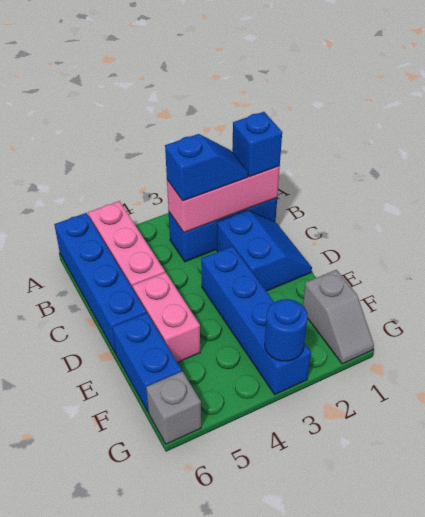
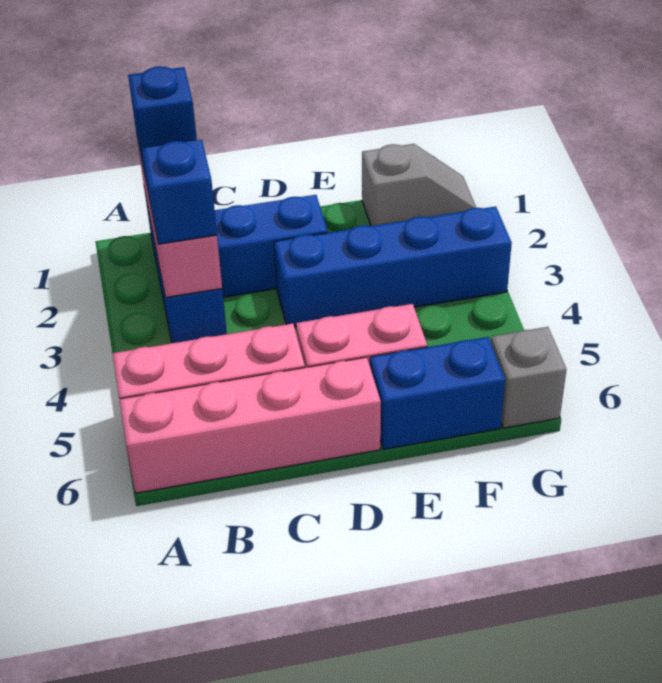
blue brick A6:D6 level 1 -> pink brick A6:D6 level 1
blue round brick G3 level 2 -> none

